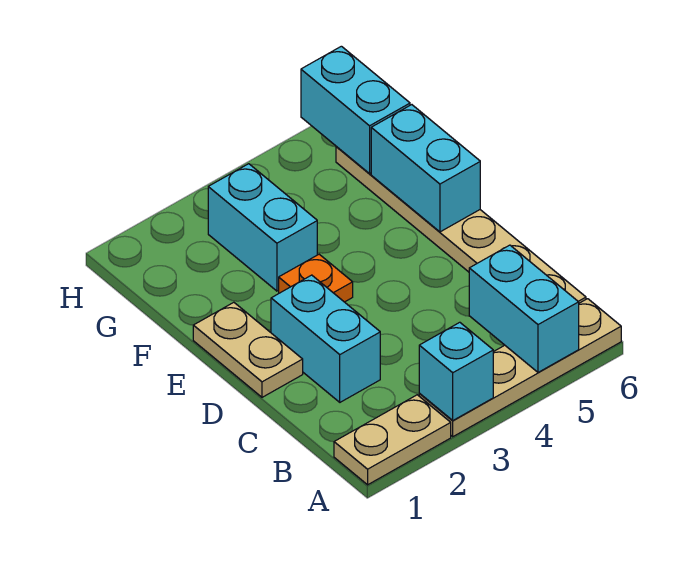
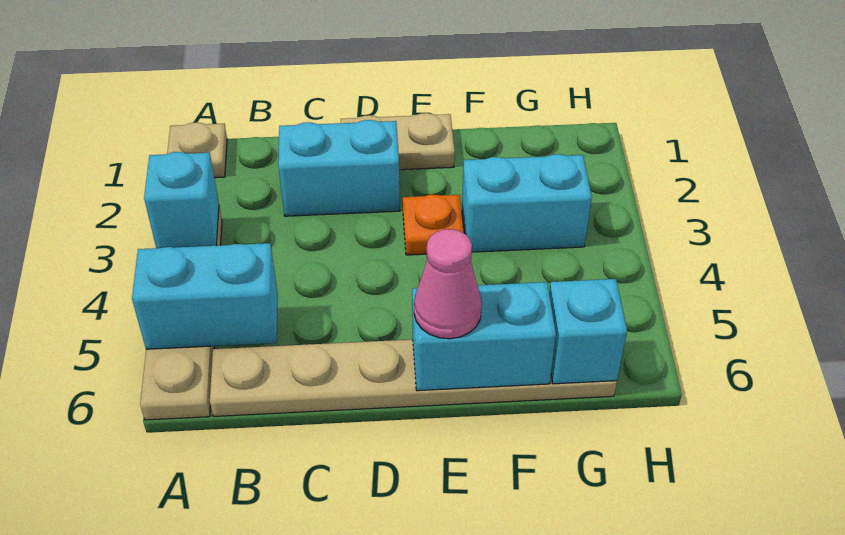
tan plate A1:A2 level 1 -> tan plate A1 level 1
none -> pink cone E6 level 3
cyan brick G6:H6 level 2 -> cyan brick G6 level 2

